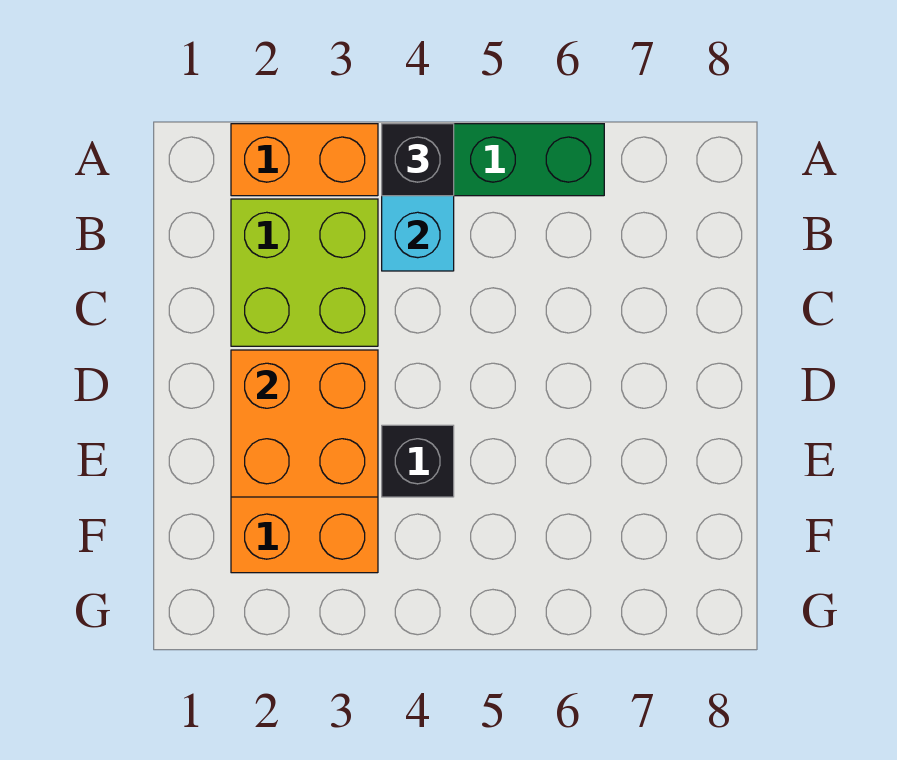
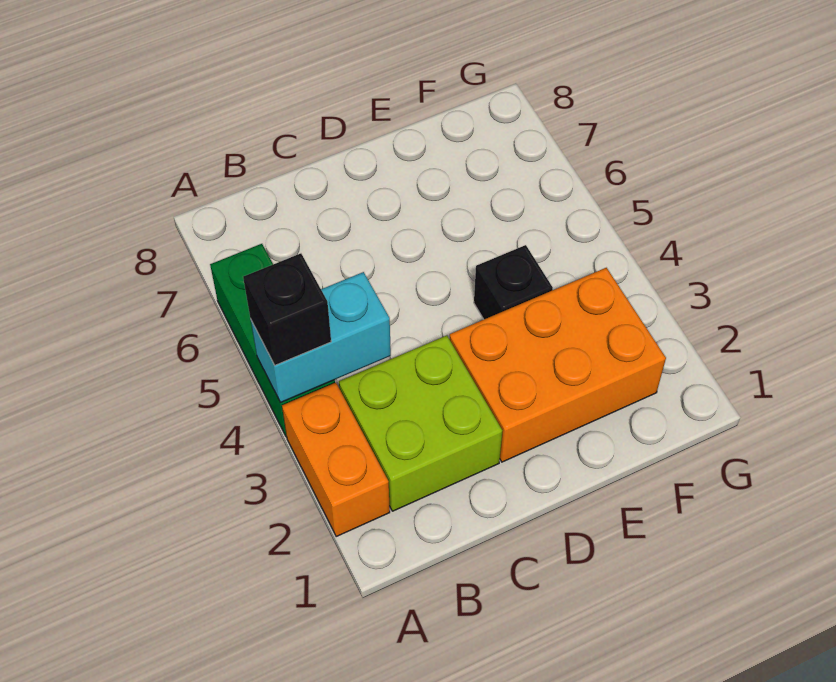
orange brick D2:E3 level 2 -> none

